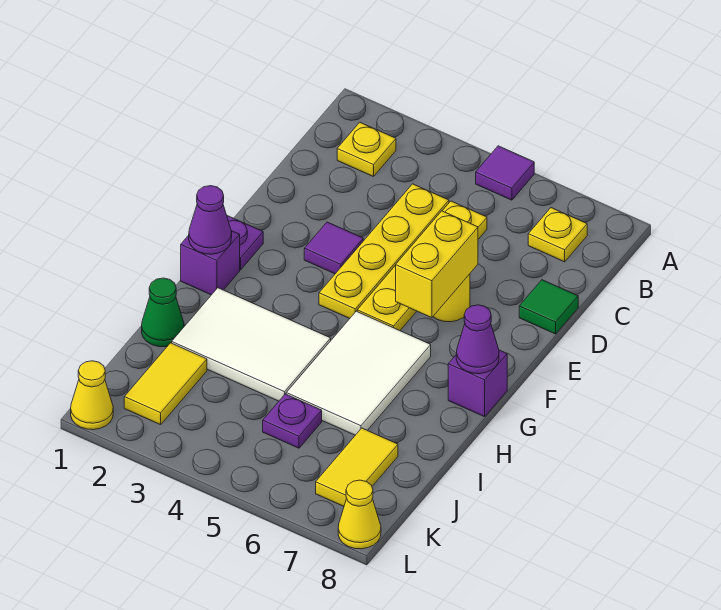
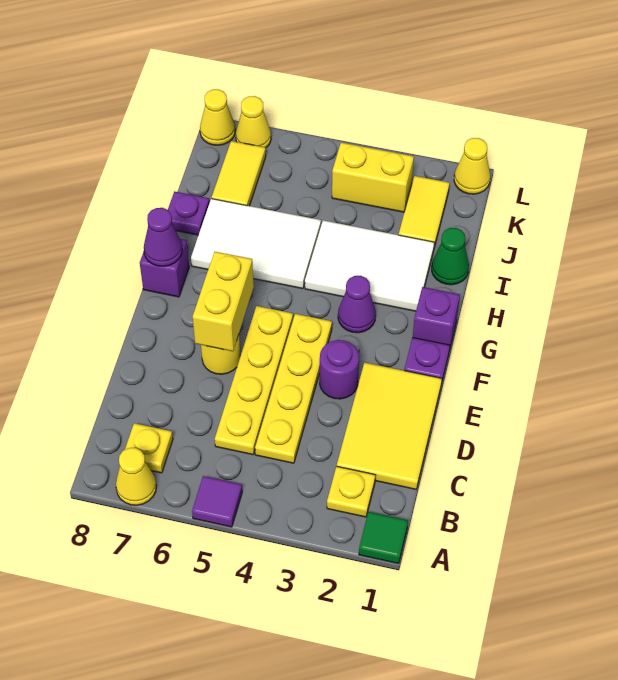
none -> yellow cone A7 level 1
none -> yellow tile C1:E2 level 1
green tile D8 level 1 -> green tile A1 level 1
purple tile E3 level 1 -> purple round brick E3 level 1
purple cone G1 level 2 -> purple cone G3 level 1
white tile G5:I6 level 1 -> white tile H5:I7 level 1
purple plate J5 level 1 -> purple plate I8 level 1
none -> yellow brick K3:K4 level 1
none -> yellow cone L7 level 1

